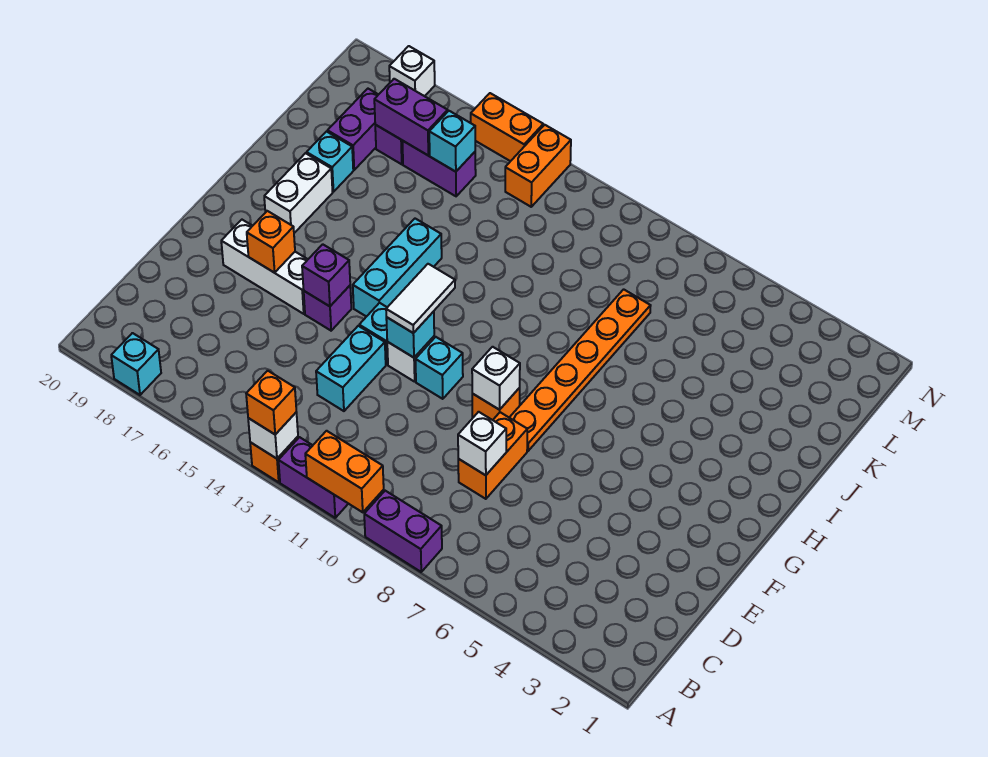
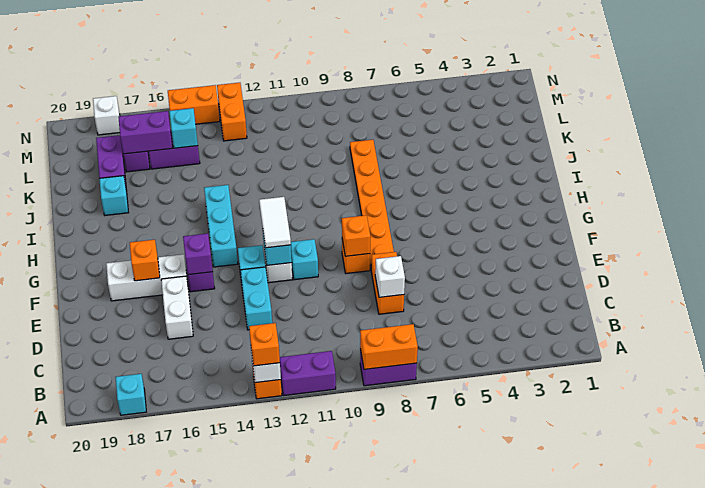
orange brick A10:A11 level 2 -> orange brick A8:A9 level 2
white brick F9 level 2 -> orange brick F9 level 2
white brick H18:I18 level 1 -> white brick D16:E16 level 1

